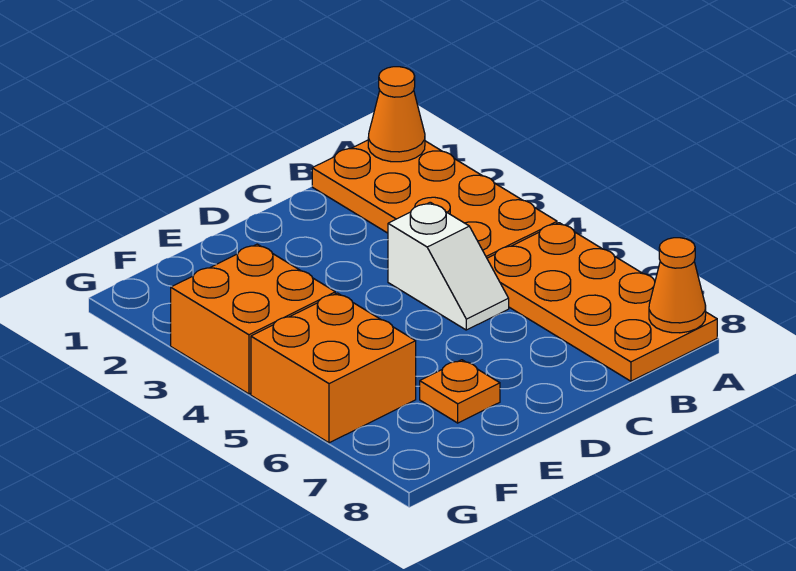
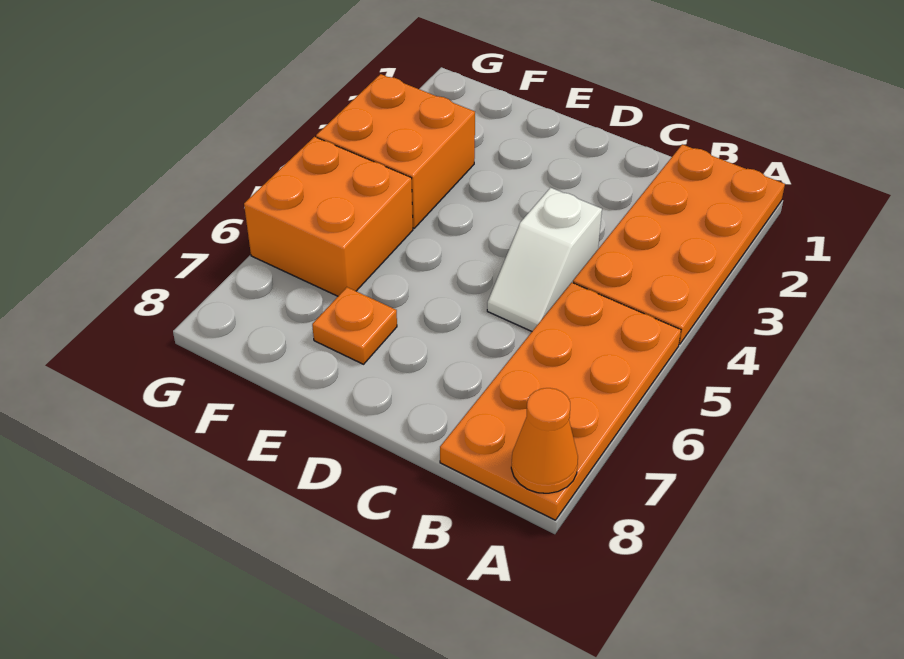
orange cone A1 level 2 -> none

